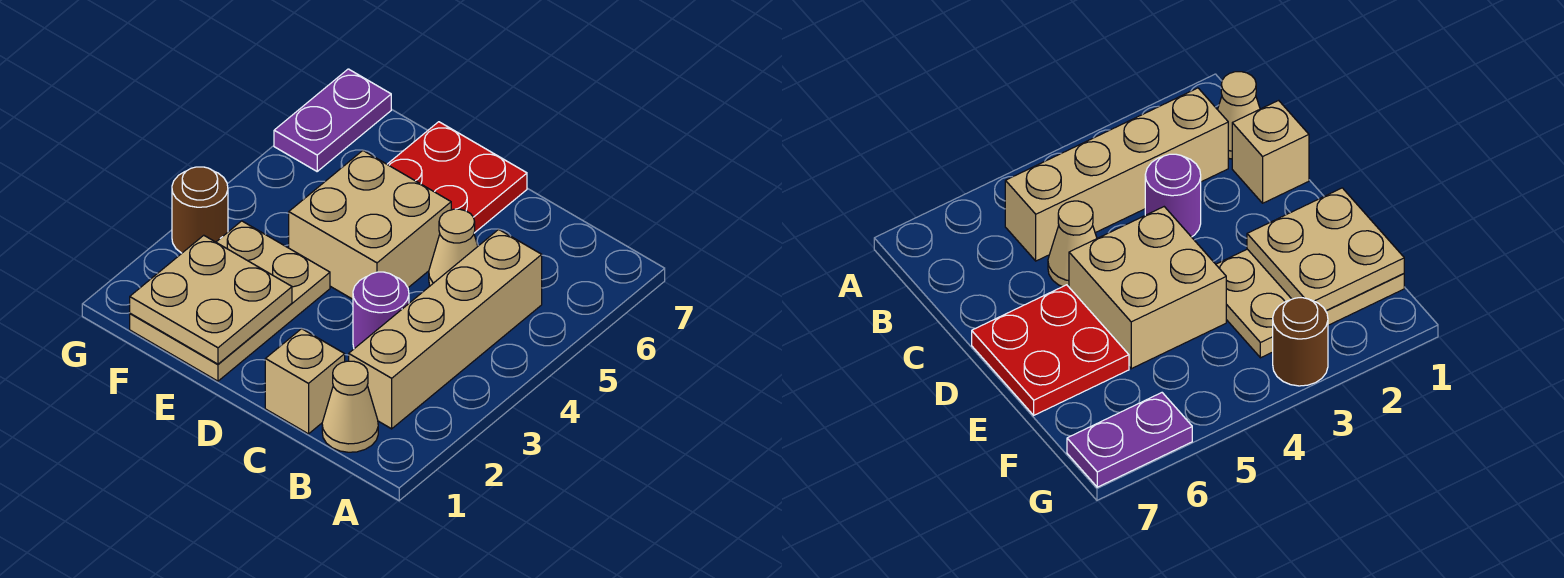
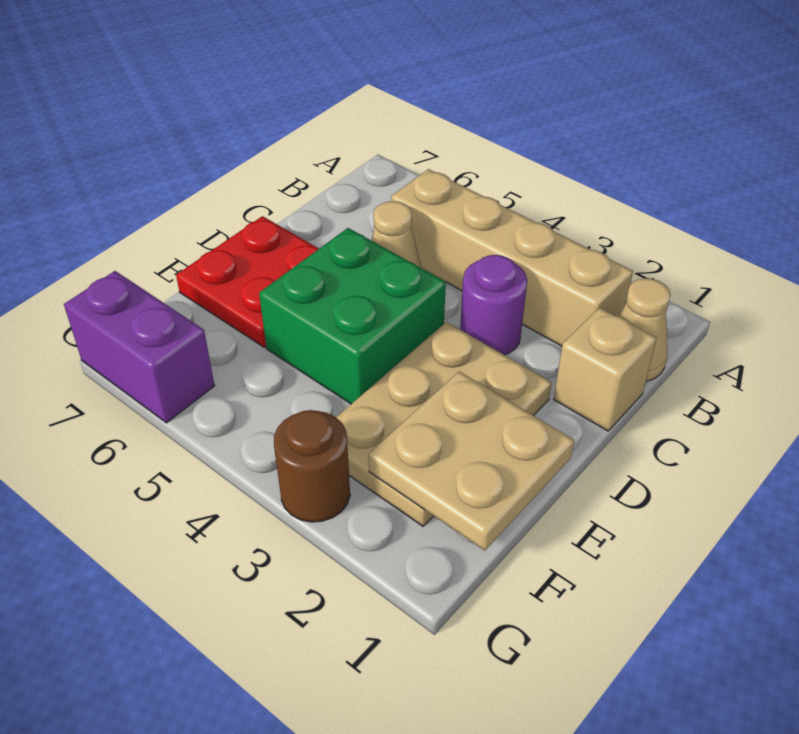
tan brick D4:E5 level 1 -> green brick D4:E5 level 1
tan plate E1:F3 level 1 -> tan plate D2:F3 level 1
purple plate G6:G7 level 1 -> purple brick G6:G7 level 1

